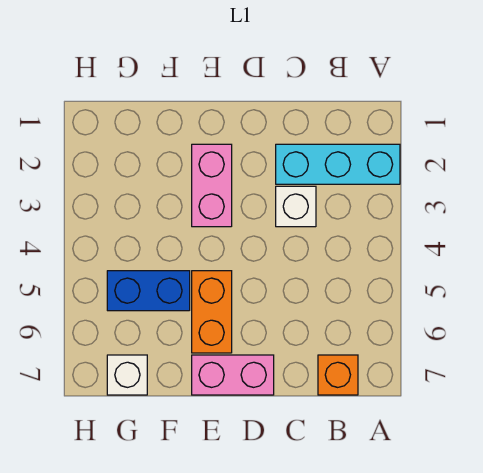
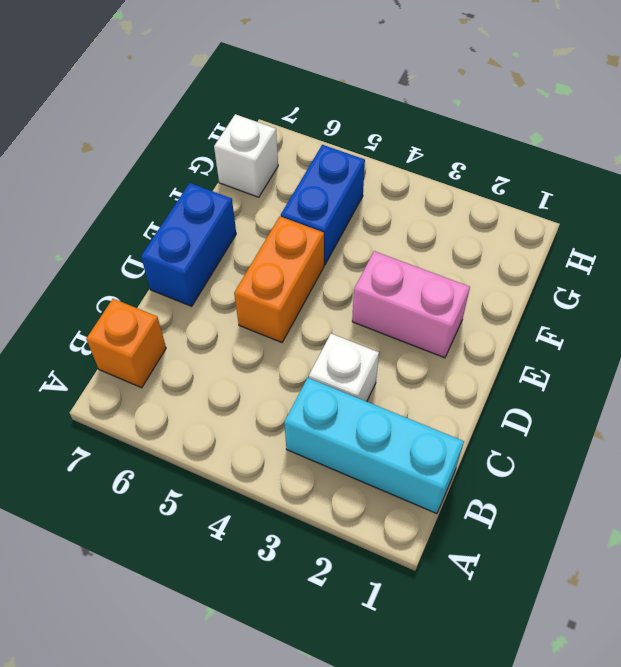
cyan brick A2:C2 level 1 -> cyan brick B1:B3 level 1
pink brick D7:E7 level 1 -> blue brick D7:E7 level 1
orange brick E5:E6 level 1 -> orange brick D5:E5 level 1

